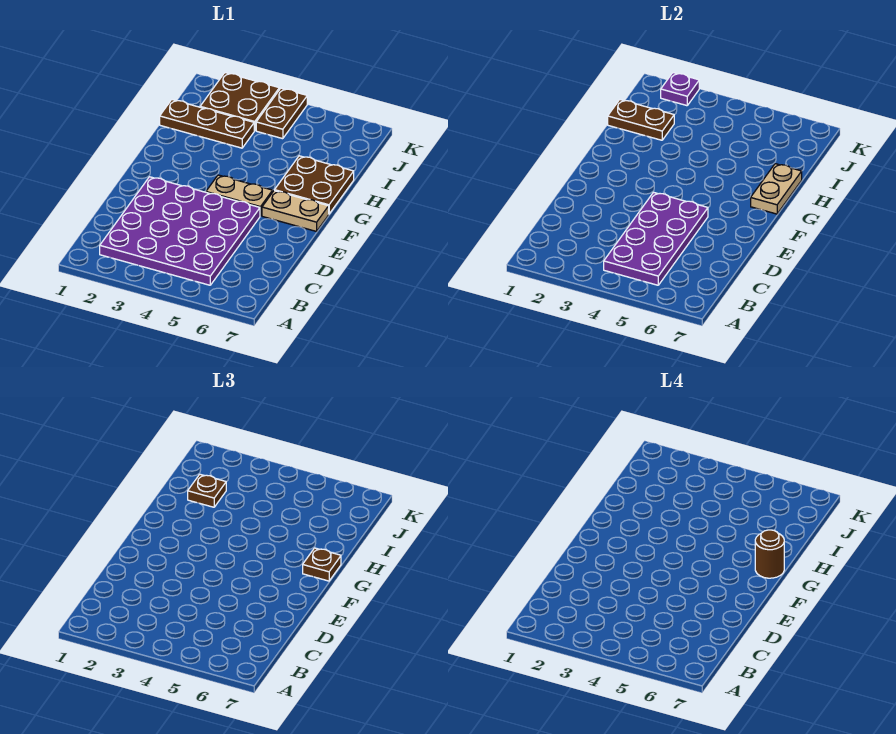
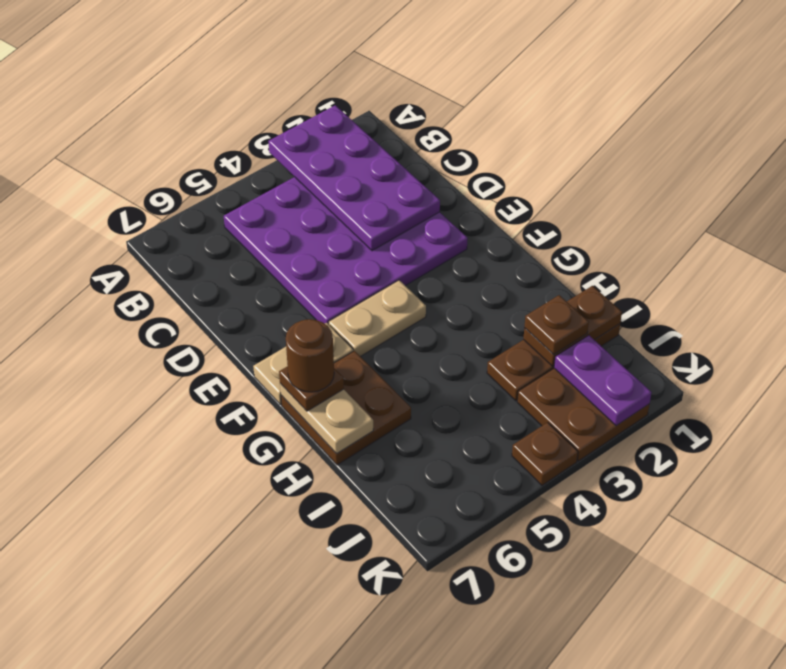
purple plate B4:E5 level 2 -> purple plate A2:D3 level 2
brown plate J4:K4 level 1 -> brown plate K4 level 1
purple plate K2 level 2 -> purple plate J2:K2 level 2

